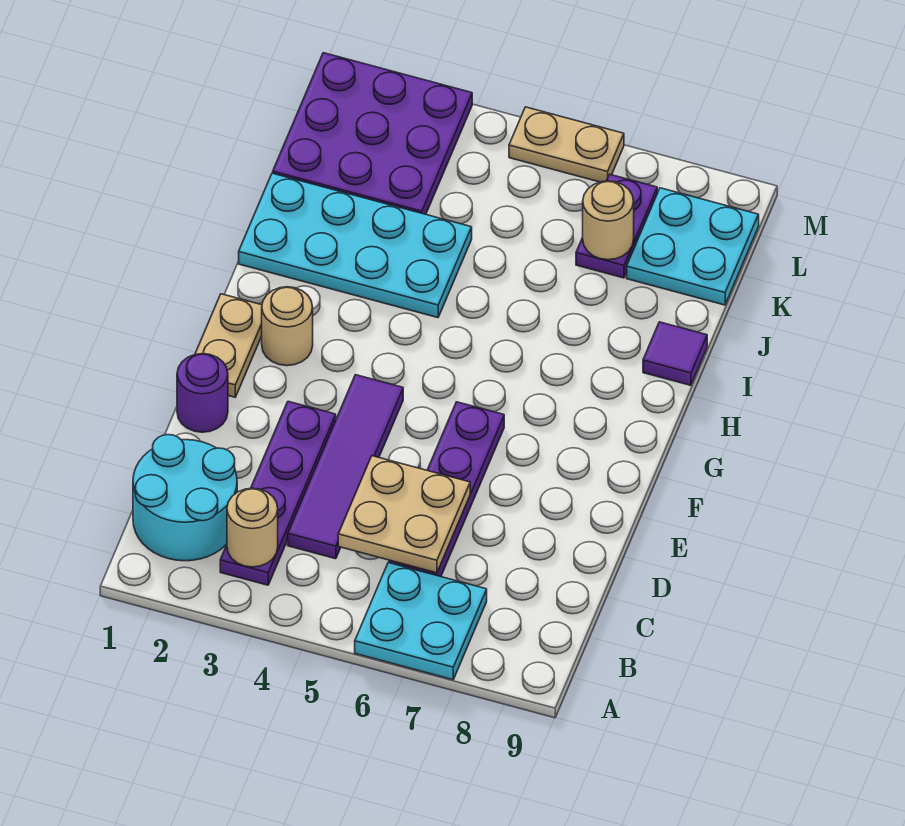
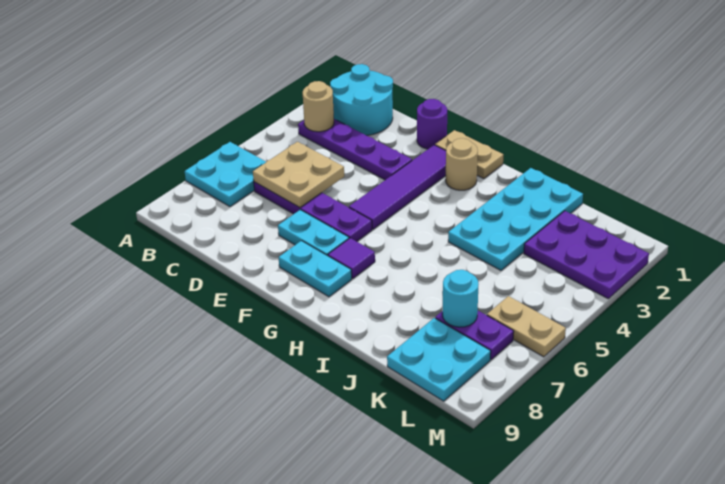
purple tile C4:F4 level 1 -> purple tile F2:F5 level 1
none -> cyan plate E7:F7 level 1
none -> cyan plate F8:G8 level 1
purple tile I9 level 1 -> purple tile G7 level 1
purple plate K1:M3 level 1 -> purple plate K2:M3 level 1
tan round brick K7 level 2 -> cyan round brick K7 level 2
tan plate M5:M6 level 1 -> tan plate L6:M6 level 1

